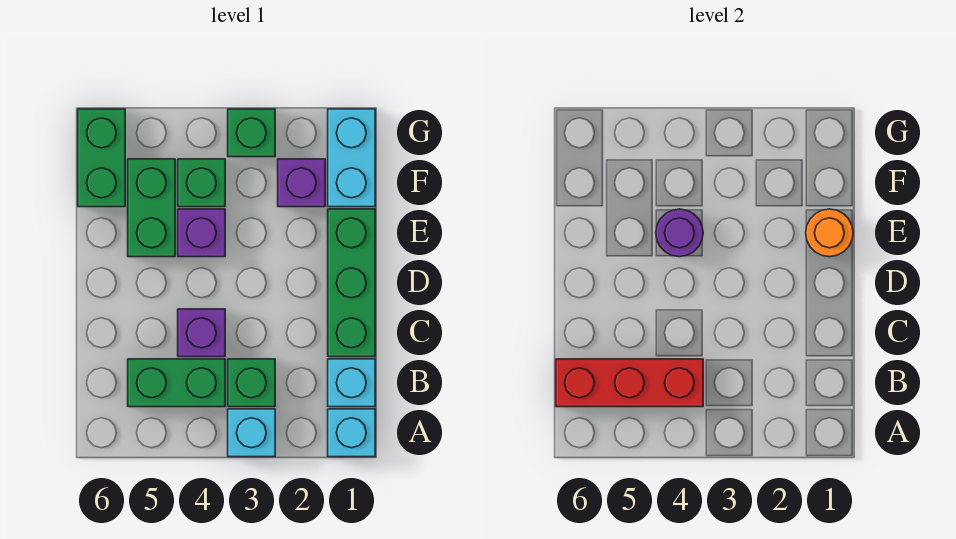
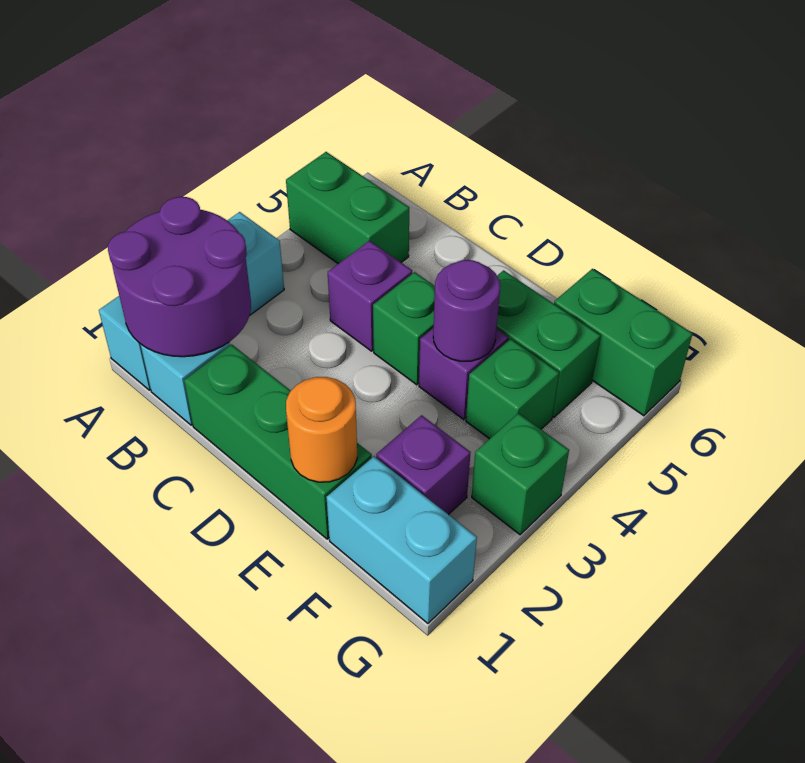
none -> purple round brick A1:B2 level 2
green brick B3 level 1 -> green brick D4 level 1
green brick B4:B5 level 1 -> green brick A5:B5 level 1
red brick B4:B6 level 2 -> none

